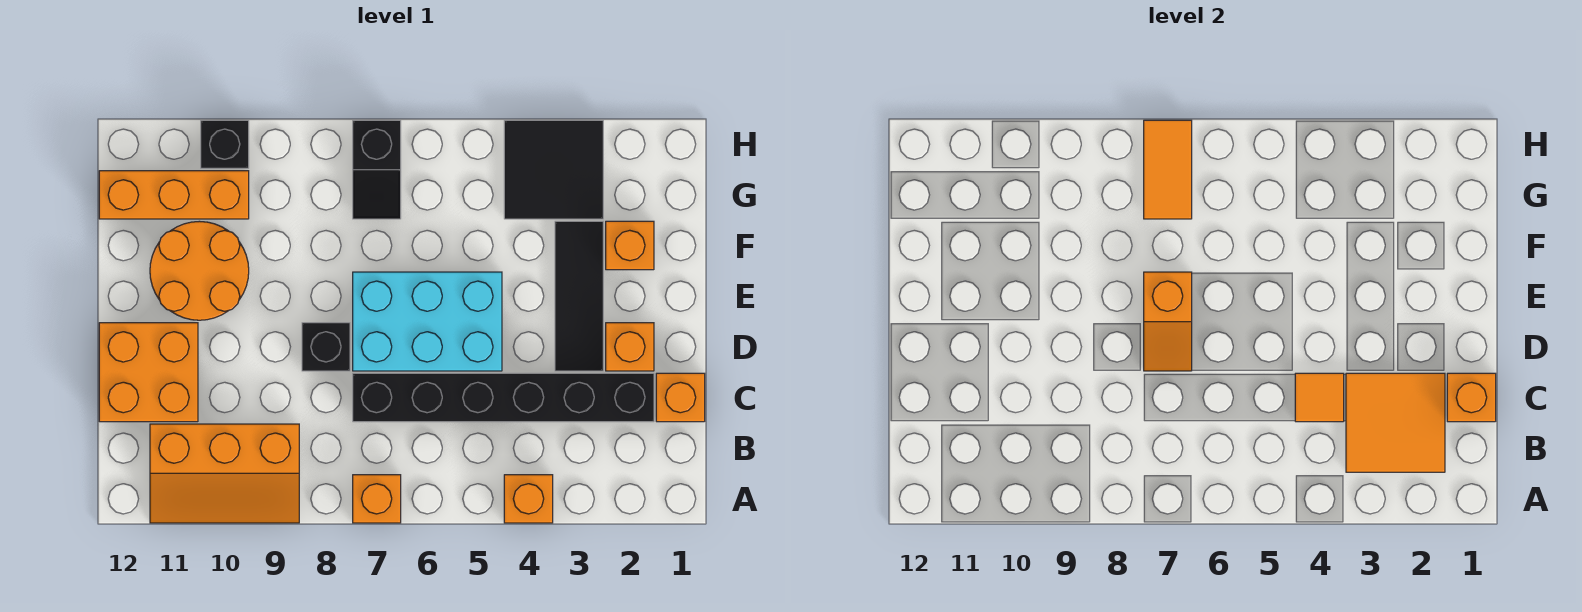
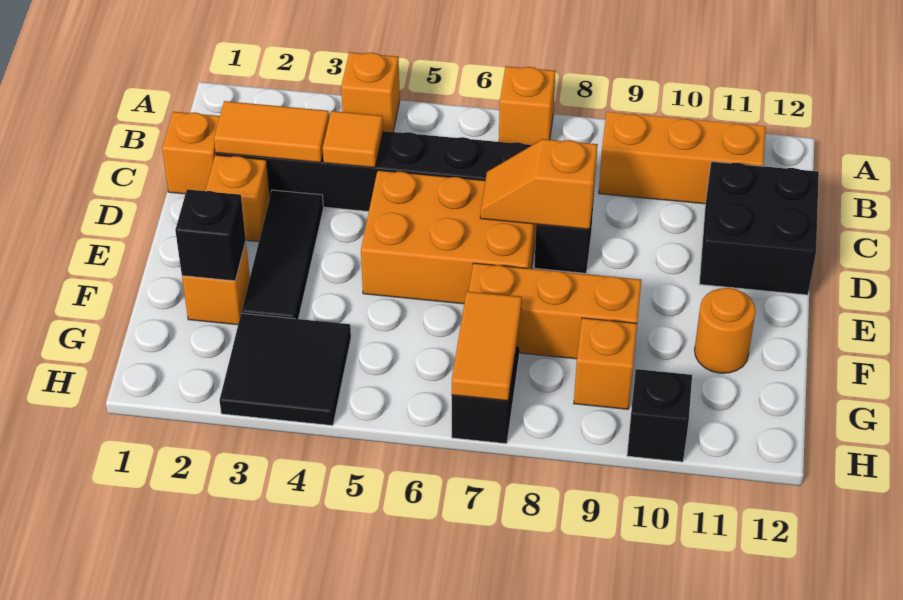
orange tile B2:C3 level 2 -> orange tile C2:C3 level 2
orange brick C1 level 2 -> orange brick G9 level 1
orange brick C11:D12 level 1 -> black brick C11:D12 level 1
cyan brick D5:E7 level 1 -> orange brick D5:E7 level 1
orange slope D7:E7 level 2 top E -> orange slope D7:D8 level 2 top 8
orange round brick E10:F11 level 1 -> orange round brick F11 level 1
none -> black brick F2 level 2
orange brick G10:G12 level 1 -> orange brick F7:F9 level 1

